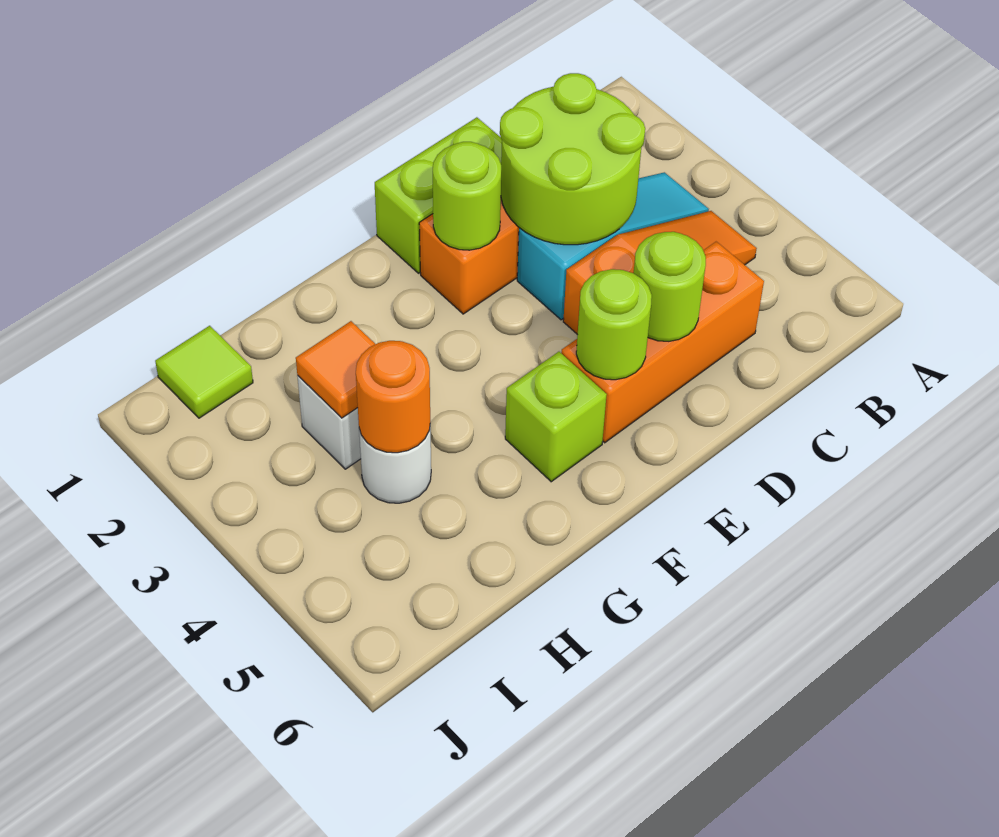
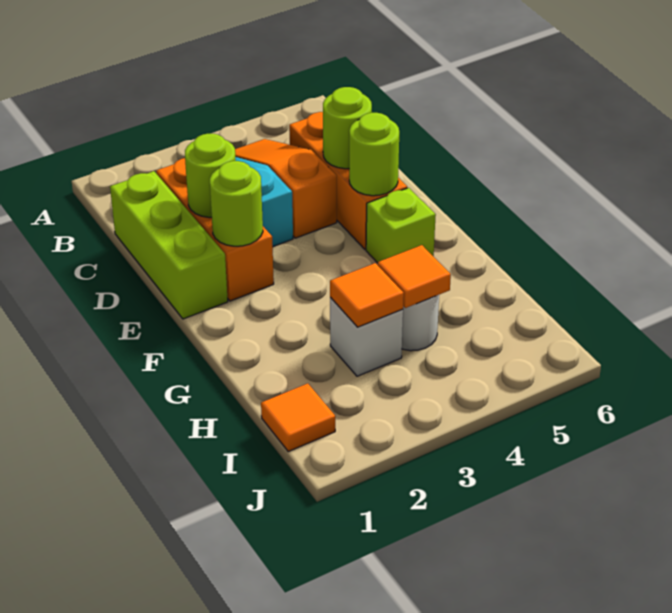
lime round brick C2:D3 level 2 -> lime round brick D2 level 2
lime brick D1:E1 level 1 -> lime brick C1:E1 level 1
orange round brick H4 level 2 -> orange tile H4 level 2
lime tile I1 level 1 -> orange tile I1 level 1

